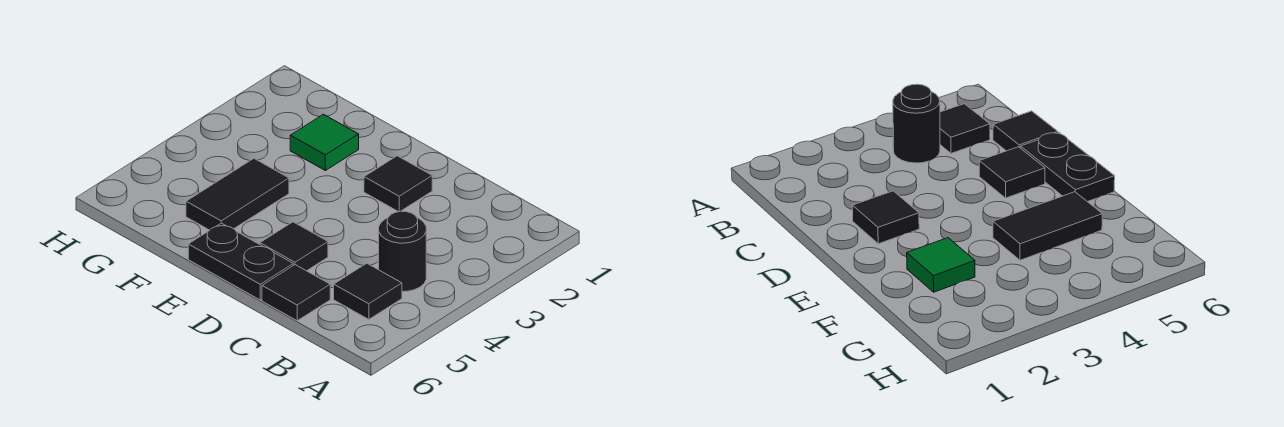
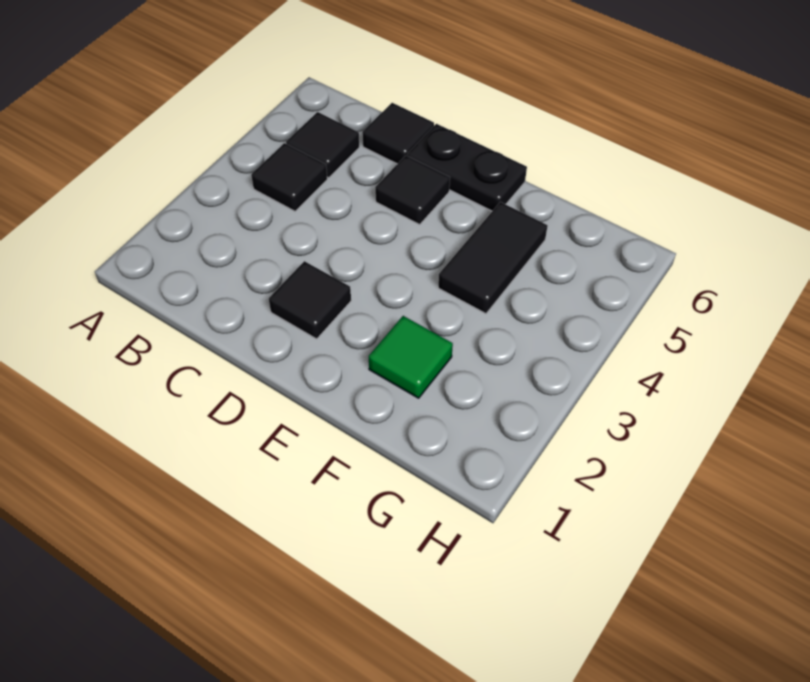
black round brick B4 level 1 -> black tile B4 level 1

